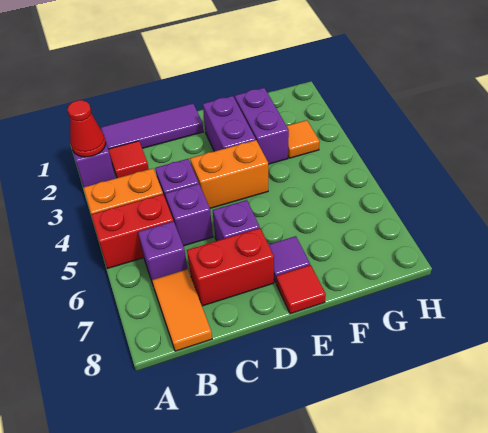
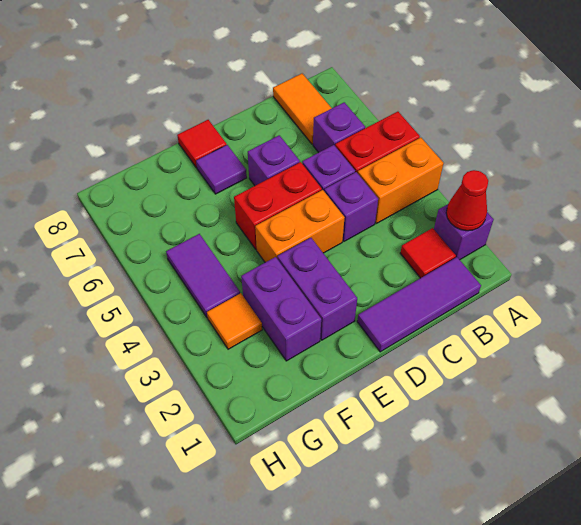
red brick C7:D7 level 1 -> red brick D5:E5 level 1
none -> purple tile G4:G5 level 1

